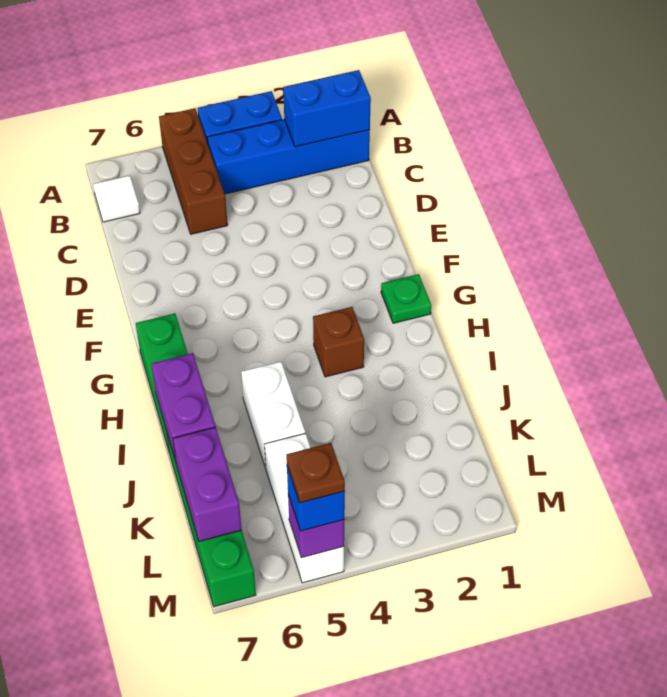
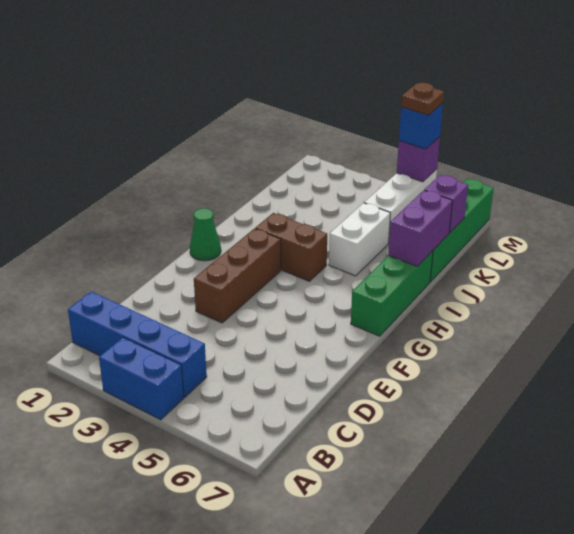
brown brick A5:C5 level 1 -> brown brick E3:G3 level 1
blue brick B1:B2 level 2 -> none
white tile B7 level 1 -> none
green plate G1 level 1 -> green cone G1 level 1
brown brick H3 level 1 -> brown brick H3:H4 level 1
purple brick K7:L7 level 2 -> purple brick K7 level 2

